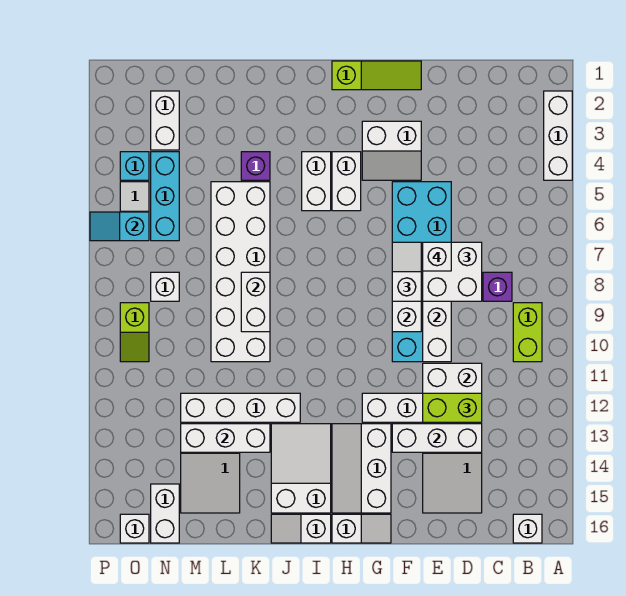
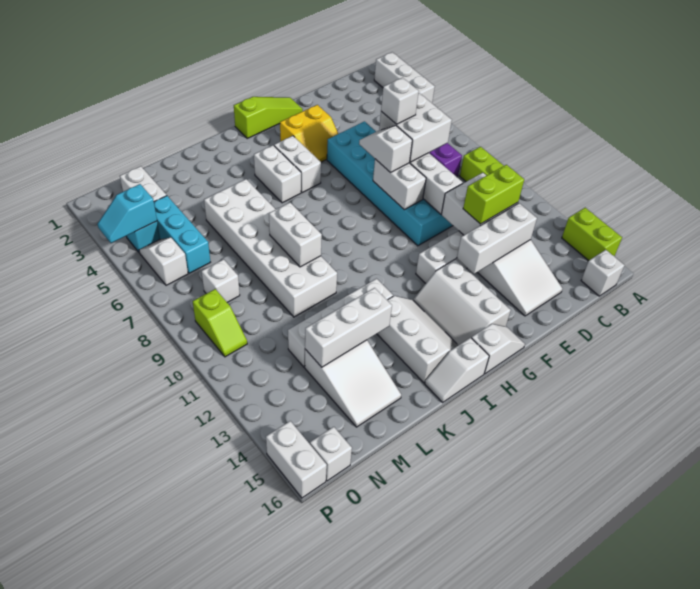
none -> lime brick A14:A15 level 1
white slope F3:G4 level 1 top 3 -> yellow slope F3:G4 level 1 top 3
white slope I13:J15 level 1 top 15 -> white slope I13:J15 level 1 top J
purple brick K4 level 1 -> none
white brick N15:N16 level 1 -> white brick P15:P16 level 1
cyan slope O6:P6 level 2 top O -> cyan slope O4:P4 level 2 top O

